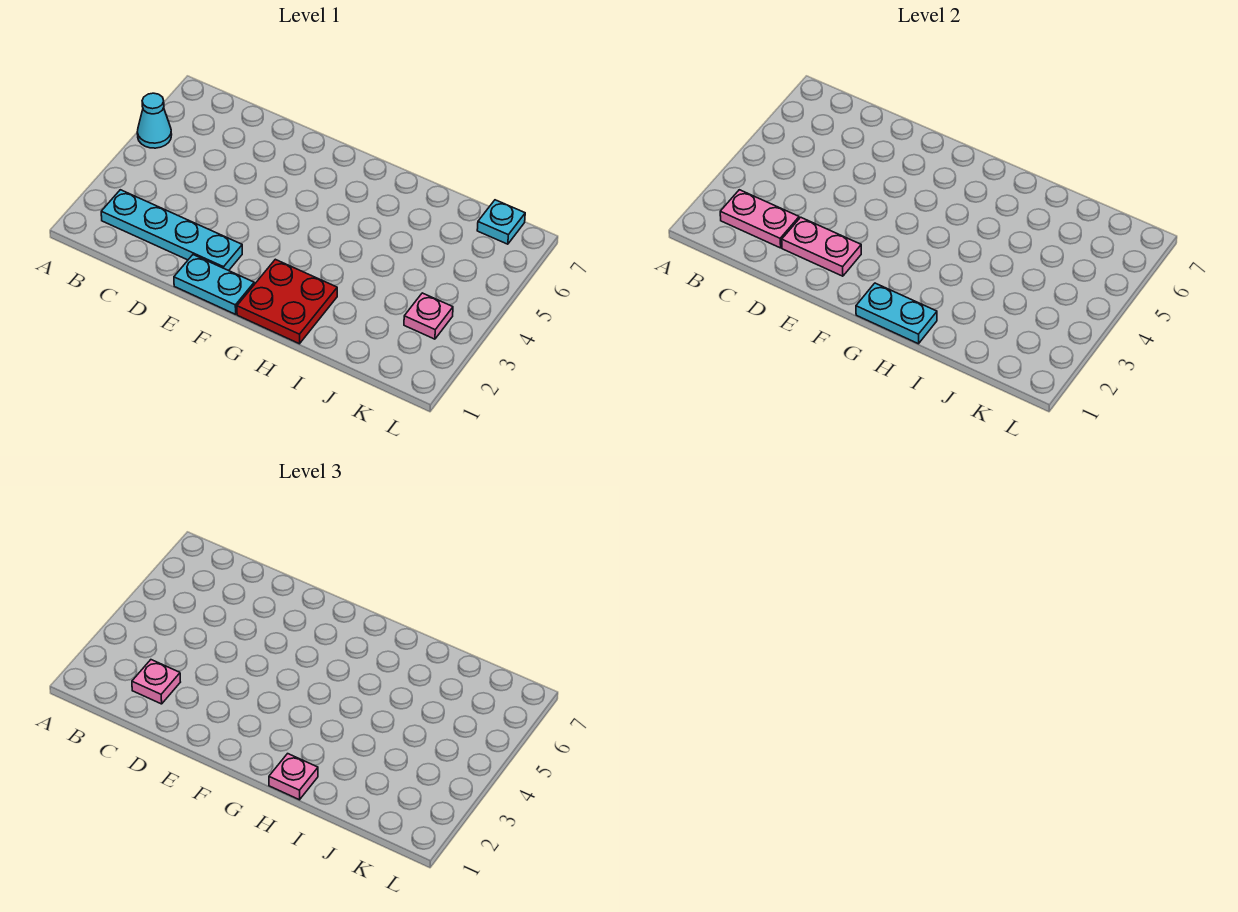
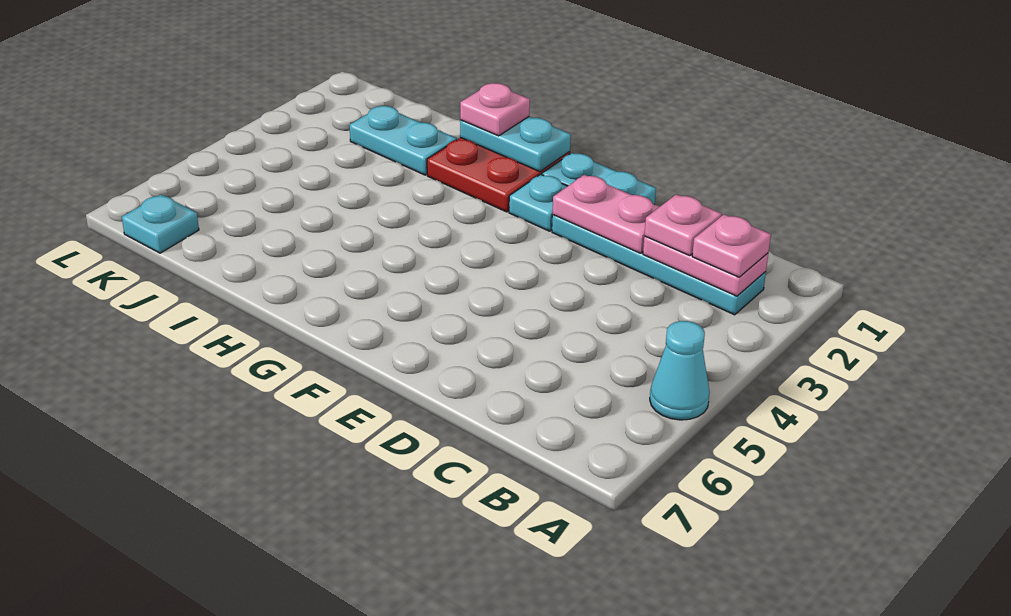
none -> cyan plate F2 level 1
none -> cyan plate I2:J2 level 1
pink plate K3 level 1 -> pink plate B2 level 3

